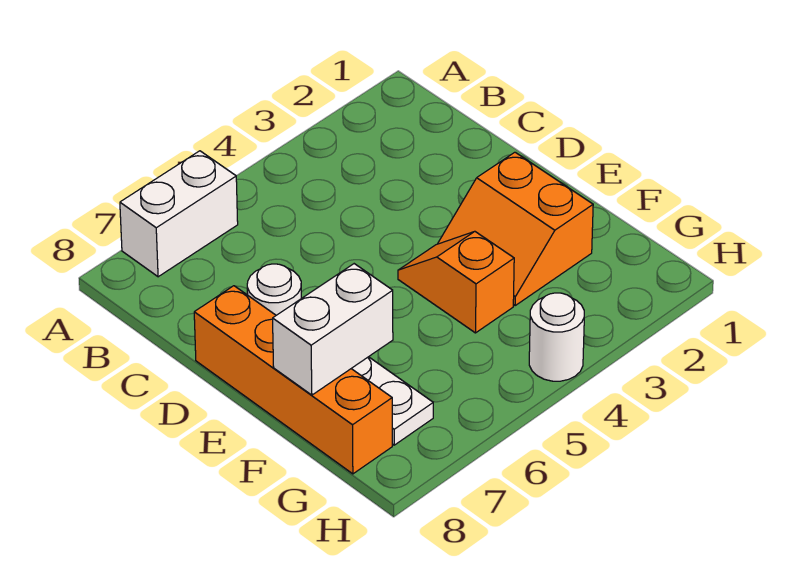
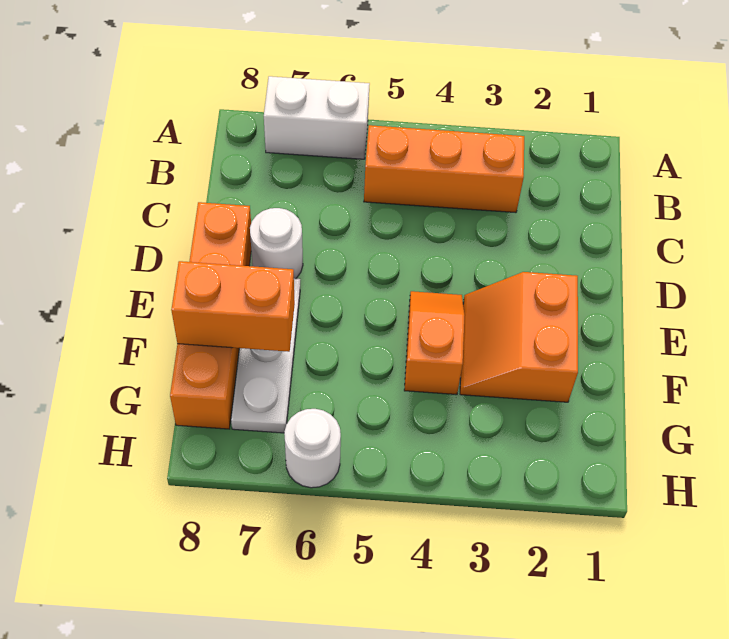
none -> orange brick B3:B5 level 1
white brick F7:F8 level 2 -> orange brick F7:F8 level 2
white round brick H4 level 1 -> white round brick H6 level 1

